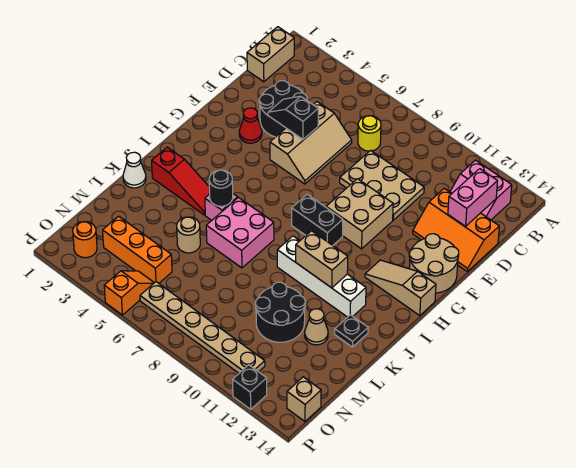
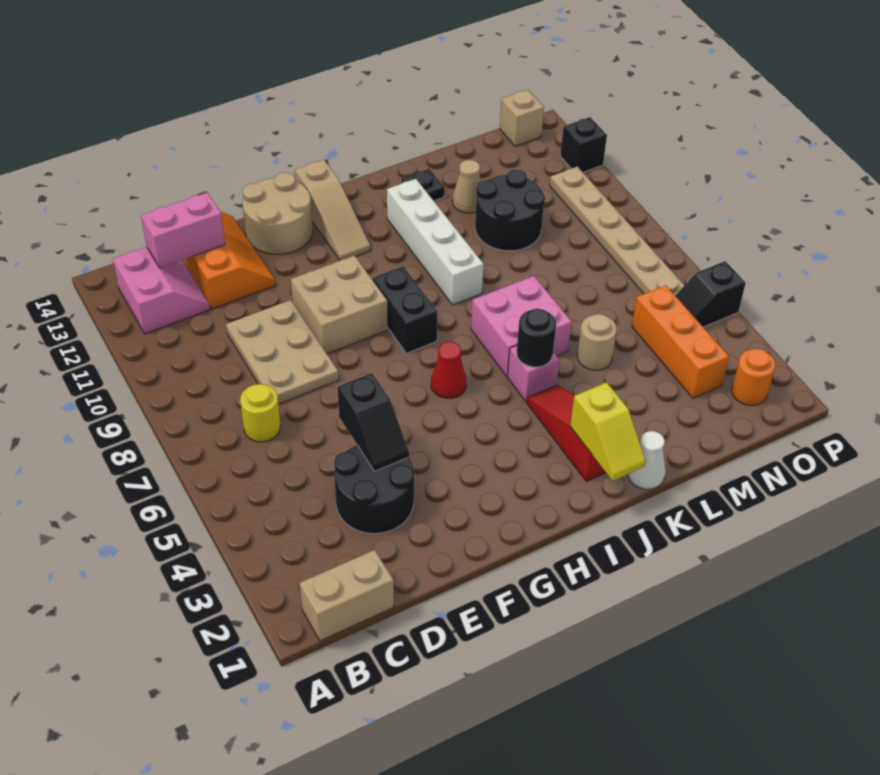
tan slope D5:F6 level 1 top 5 -> none
red cone F3 level 1 -> red cone H6 level 1
none -> yellow slope J1:J2 level 2 top 2
tan brick J10:J11 level 2 -> none
orange slope O5:P5 level 1 top P -> black slope O5:P5 level 1 top P

